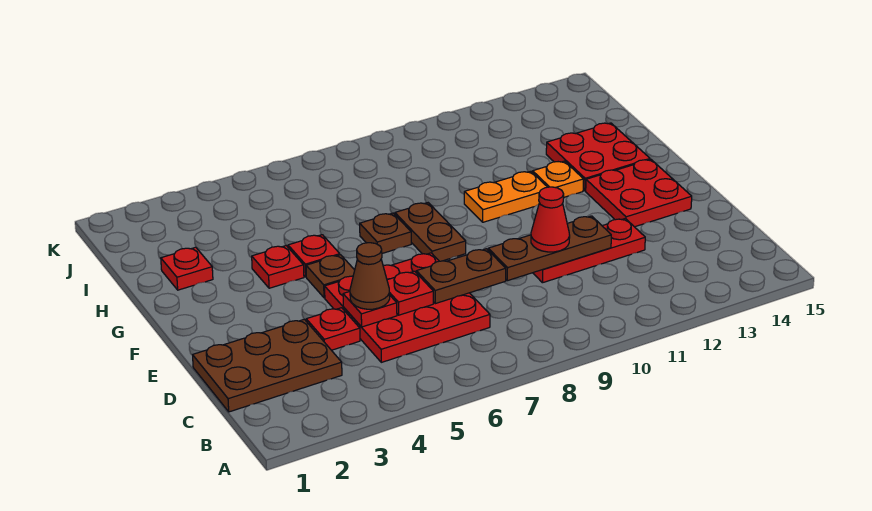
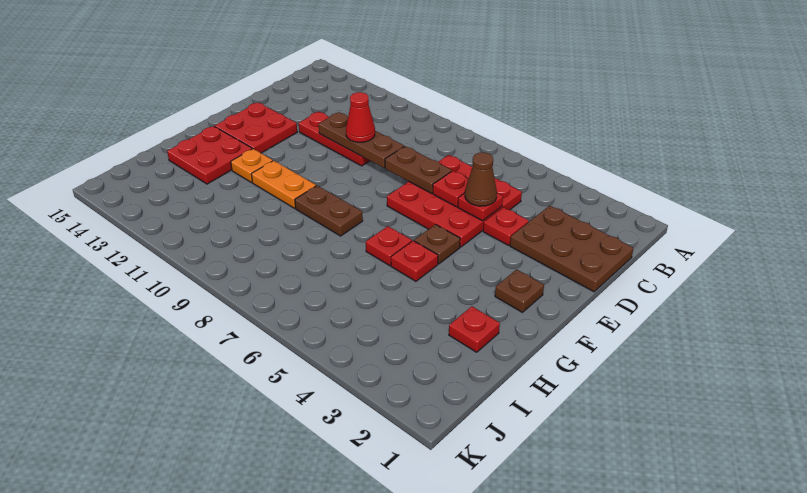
brown plate F8:G8 level 1 -> brown plate G8:G9 level 1
red plate G4 level 1 -> red plate G6 level 1
brown plate G7 level 1 -> brown plate F2 level 1

